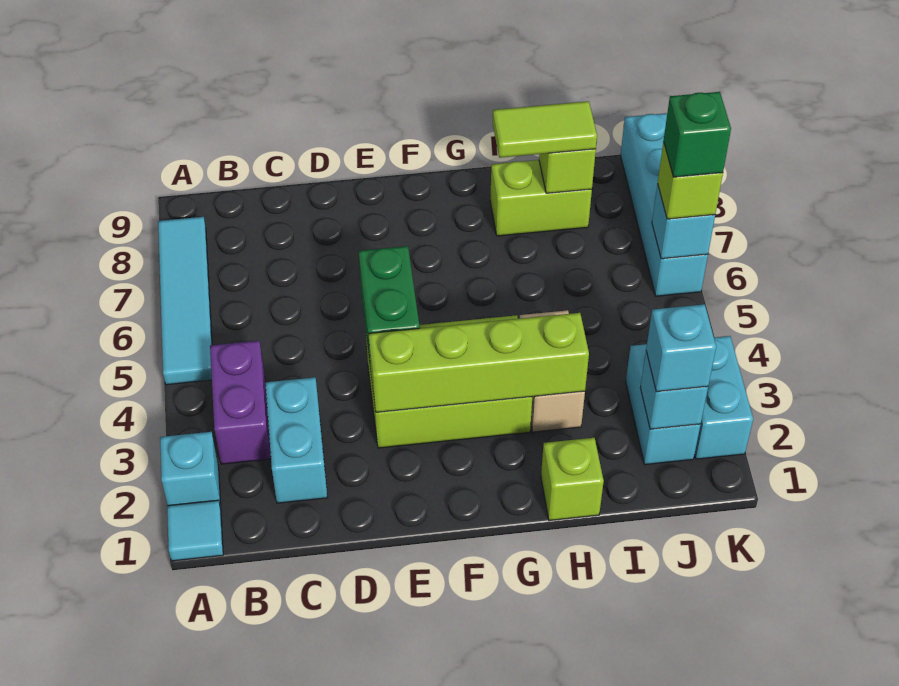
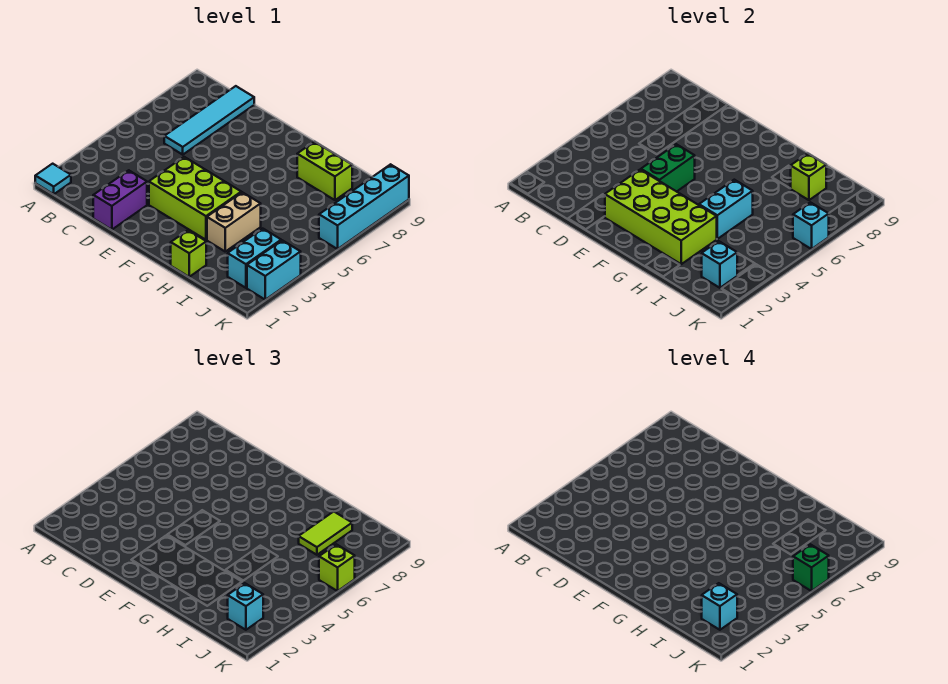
cyan brick A2 level 1 -> cyan brick J2 level 4
cyan tile A5:A8 level 1 -> cyan tile C6:C9 level 1
purple brick B3:B4 level 1 -> purple brick D1:D2 level 1
cyan brick C2:C3 level 1 -> cyan brick H4:H5 level 2
lime brick E3:H3 level 2 -> lime brick E2:H3 level 2
lime tile H8:I8 level 3 -> lime tile I7:I8 level 3

